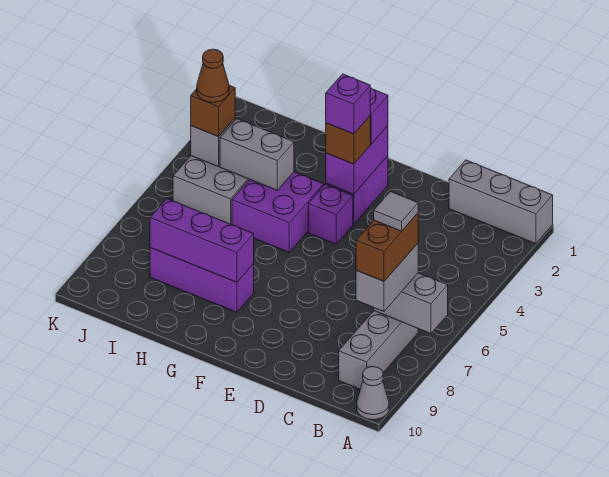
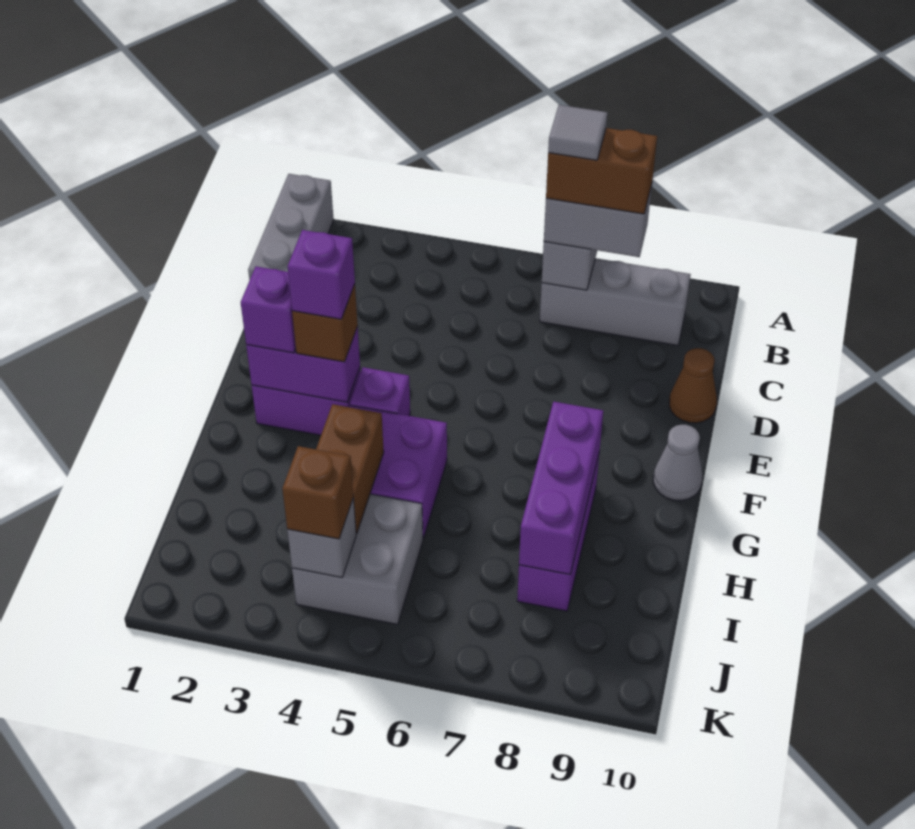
grey cone A10 level 1 -> grey cone F10 level 1
grey brick H4:I4 level 2 -> brown brick H4:I4 level 2
brown cone J4 level 4 -> brown cone D10 level 1

